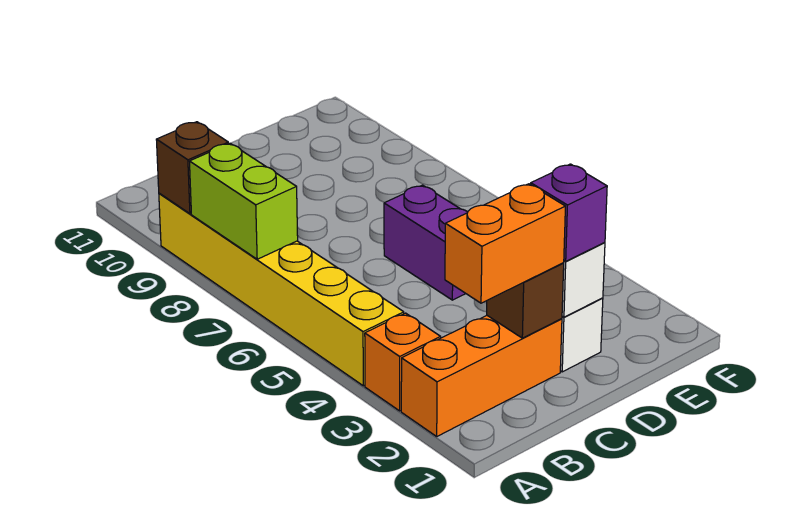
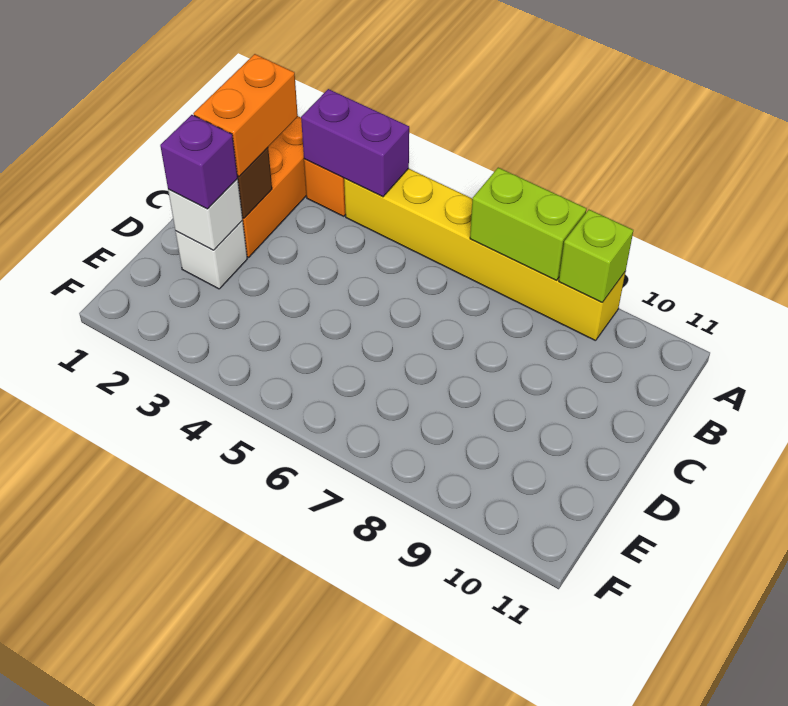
brown brick A9 level 2 -> lime brick A9 level 2
purple brick D5:D6 level 1 -> purple brick A3:A4 level 2

